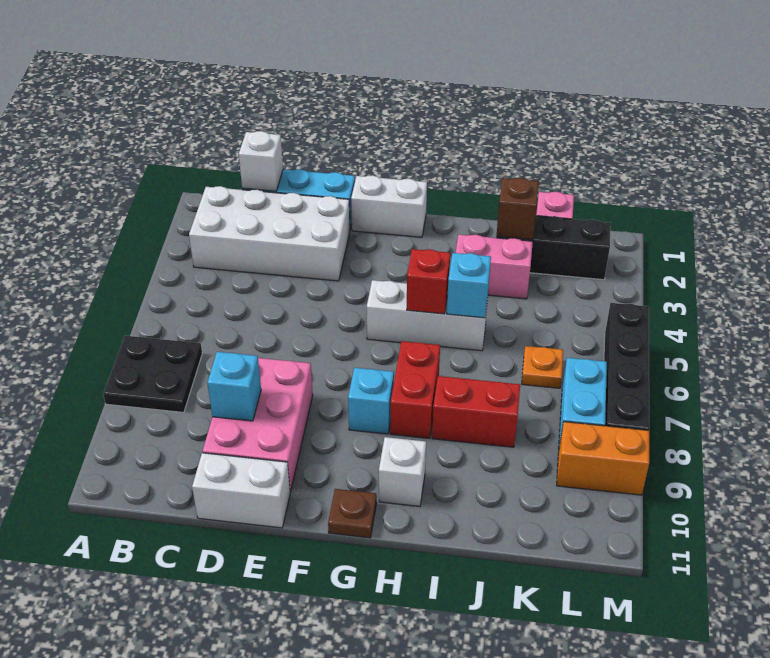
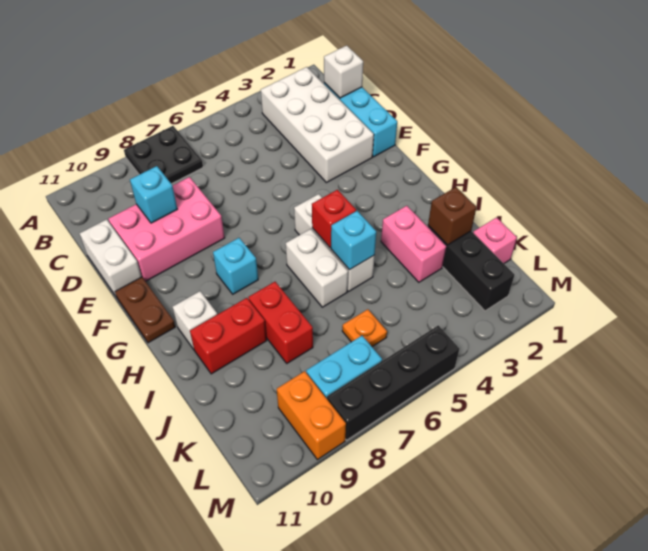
white brick F1:G1 level 1 -> white brick H6:I6 level 1
brown plate G11 level 1 -> brown plate F11:G11 level 1
red brick H7:H8 level 1 -> red brick I9:I10 level 1

